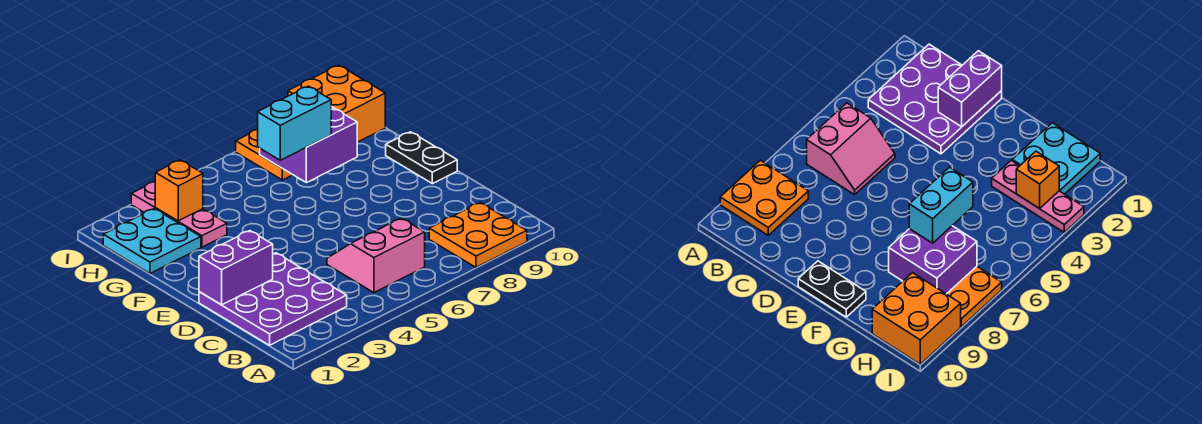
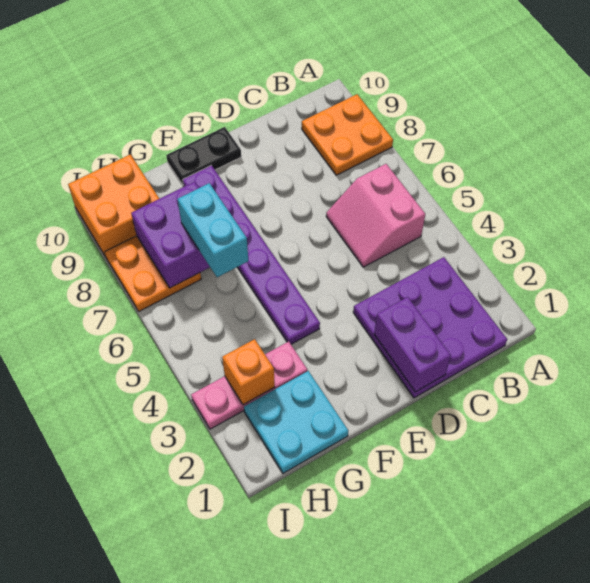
none -> purple plate F4:F9 level 1

